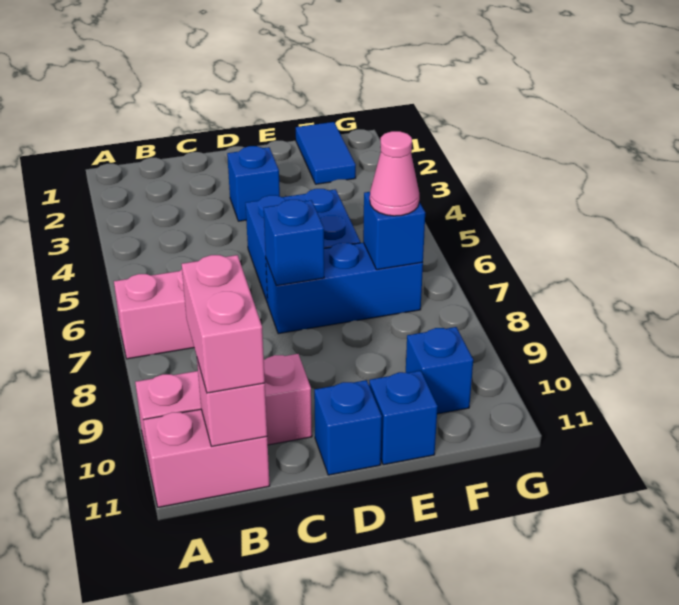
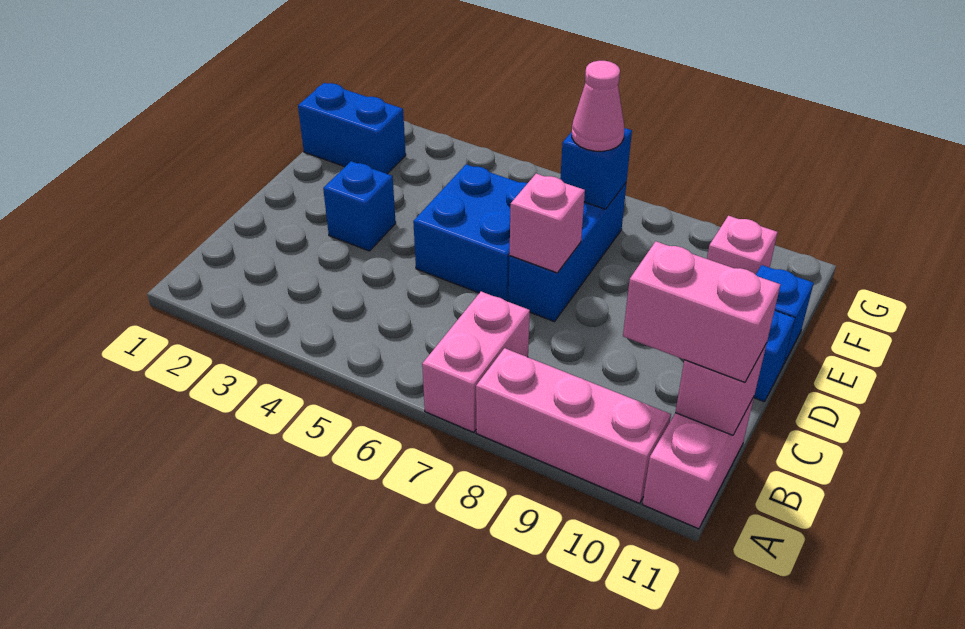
pink brick A10:C10 level 1 -> pink brick A8:A10 level 1
blue brick D7 level 2 -> pink brick D7 level 2
blue tile F1:F2 level 1 -> blue brick F1:F2 level 1
blue brick F10 level 1 -> pink brick F10 level 1

